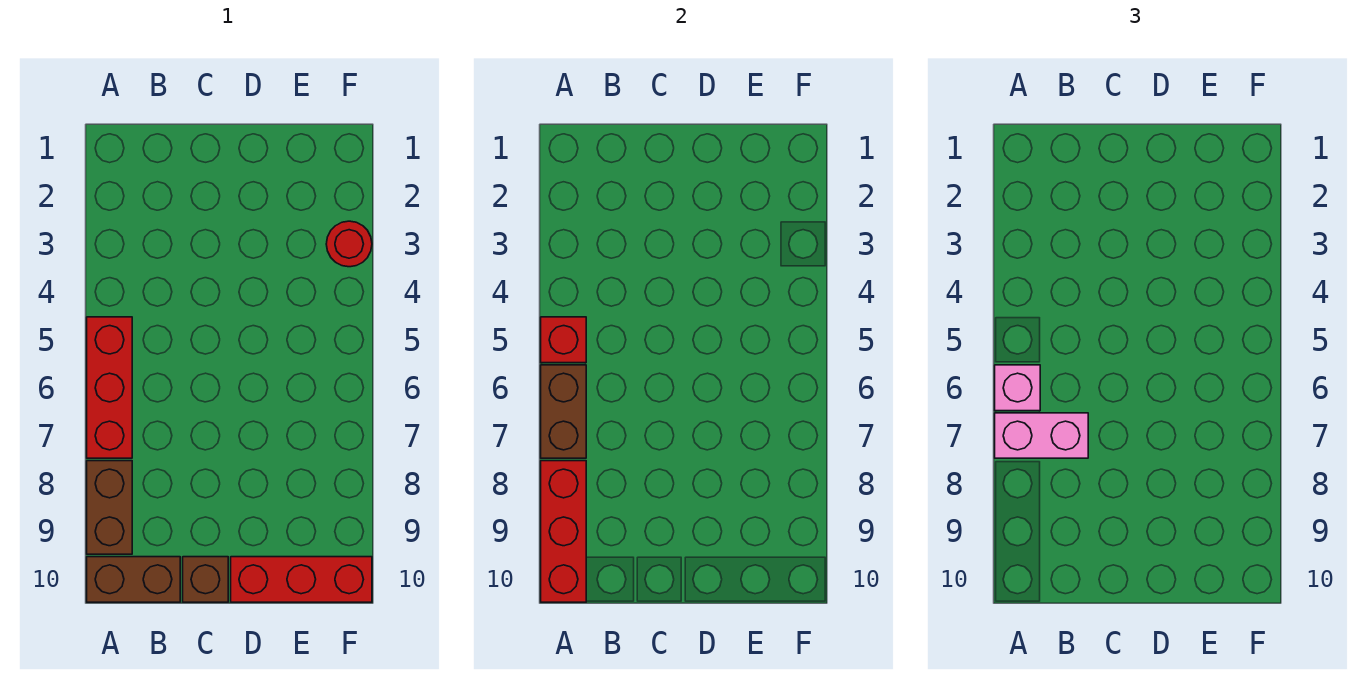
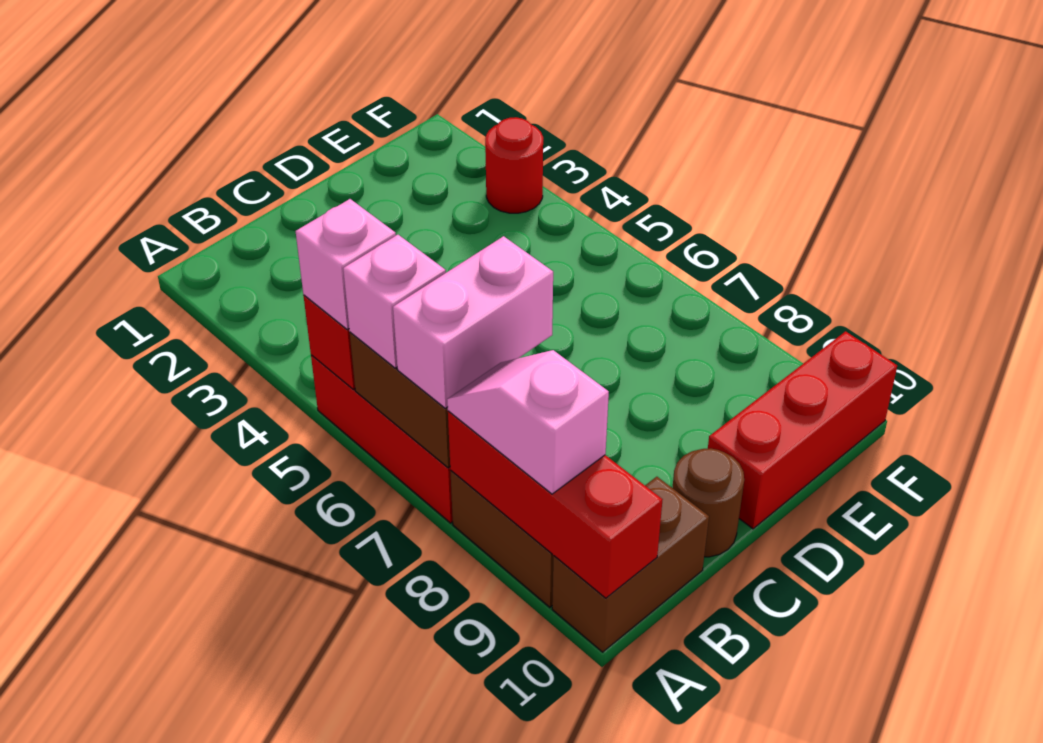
none -> pink brick A5 level 3
none -> pink slope A8:A9 level 3 top 9
brown brick C10 level 1 -> brown round brick C10 level 1

